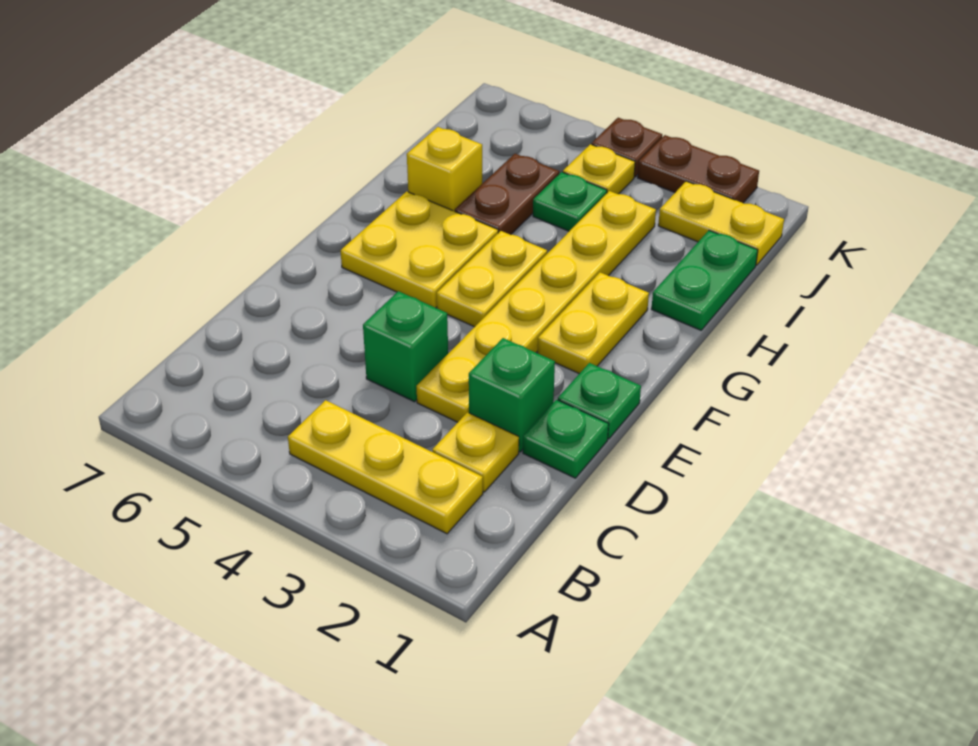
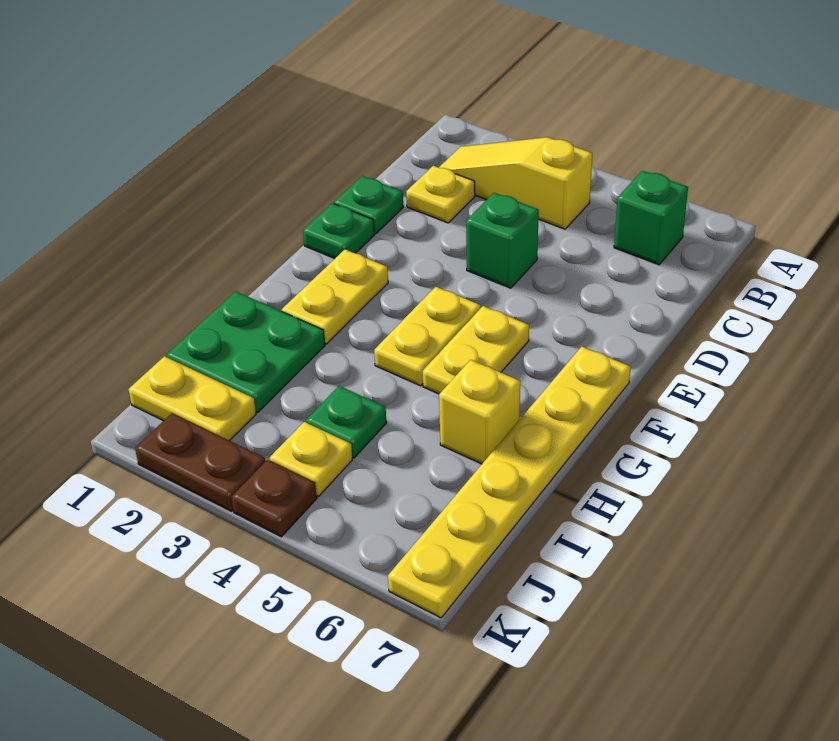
yellow plate B2:B4 level 1 -> yellow slope B2:B4 level 1 top 4
green brick D2 level 1 -> green brick B6 level 1
yellow plate D3:I3 level 1 -> yellow plate F7:K7 level 1
yellow plate F5:G6 level 1 -> yellow plate F5:G5 level 1
green plate H1:I1 level 1 -> green plate H1:I2 level 1
brown plate H5:I5 level 1 -> none

